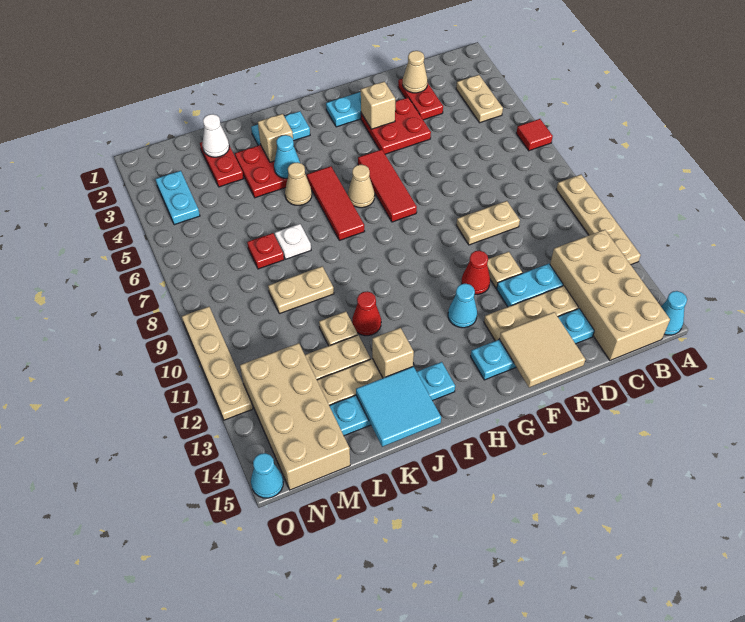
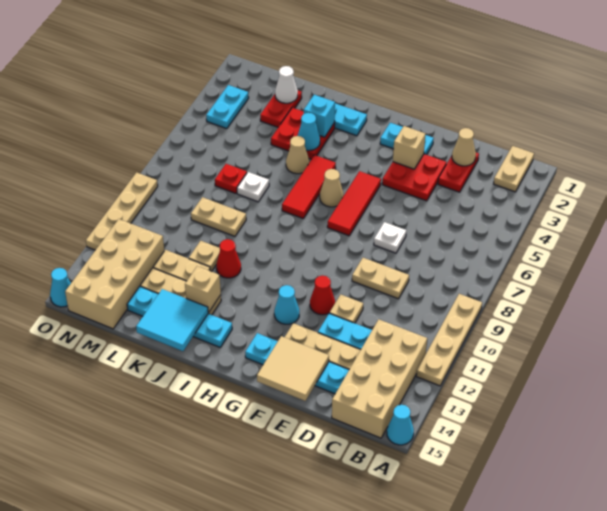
red tile A6 level 1 -> none
tan plate B3:B4 level 1 -> tan plate B1:B2 level 1
none -> white plate E7 level 1
tan brick J3 level 2 -> cyan brick J3 level 2

